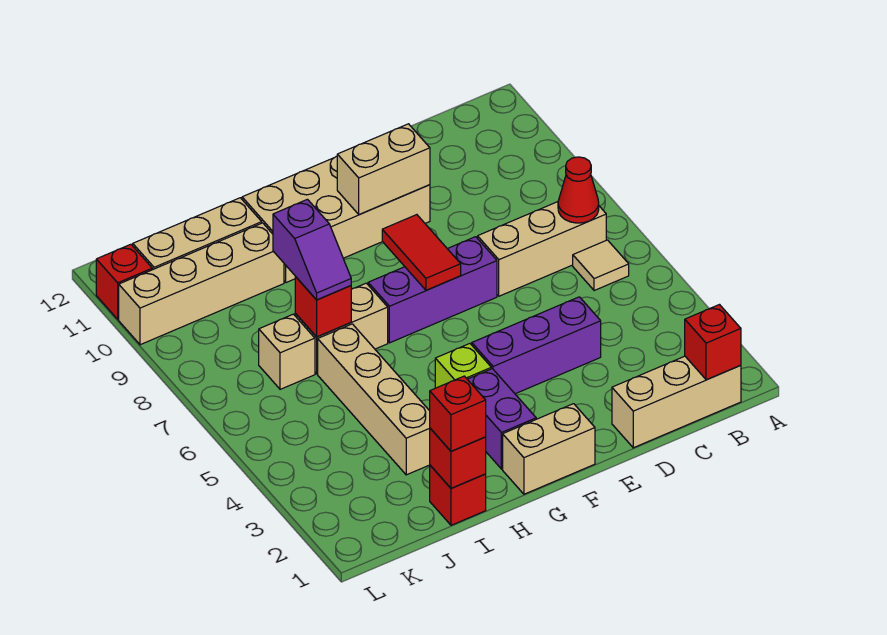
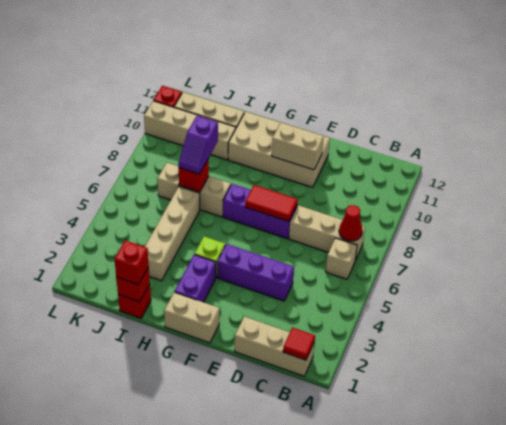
red brick B1 level 2 -> red tile B1 level 2
tan tile B6 level 1 -> tan brick B6 level 1
red tile F7:F8 level 2 -> red tile E7:F7 level 2

